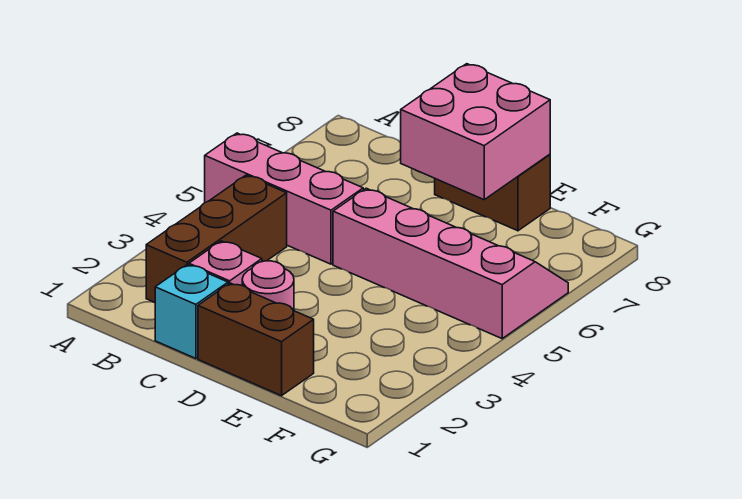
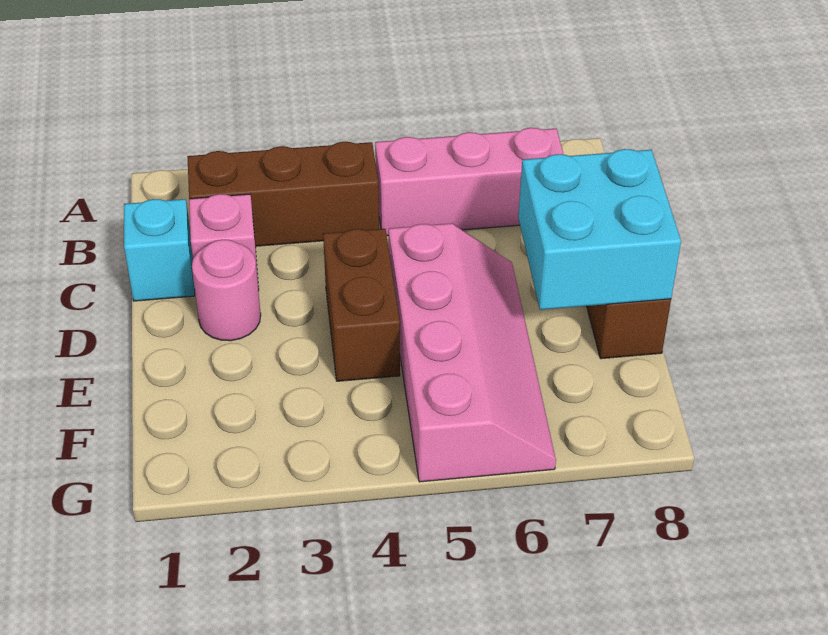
pink brick A5:C5 level 1 -> pink brick B5:B7 level 1
brown brick D1:E1 level 1 -> brown brick D4:E4 level 1
pink brick D7:E8 level 2 -> cyan brick D7:E8 level 2

